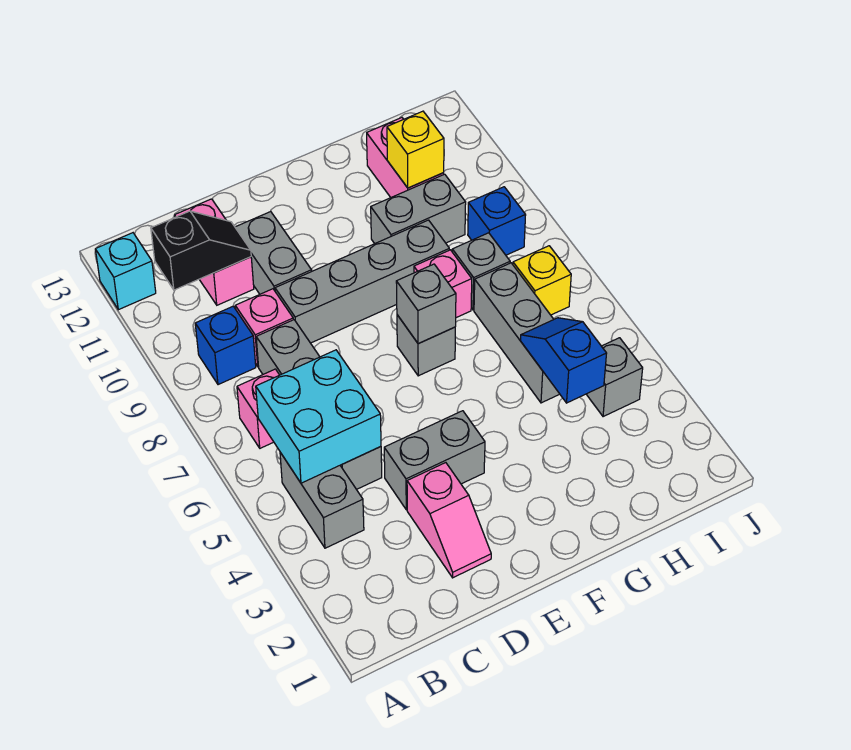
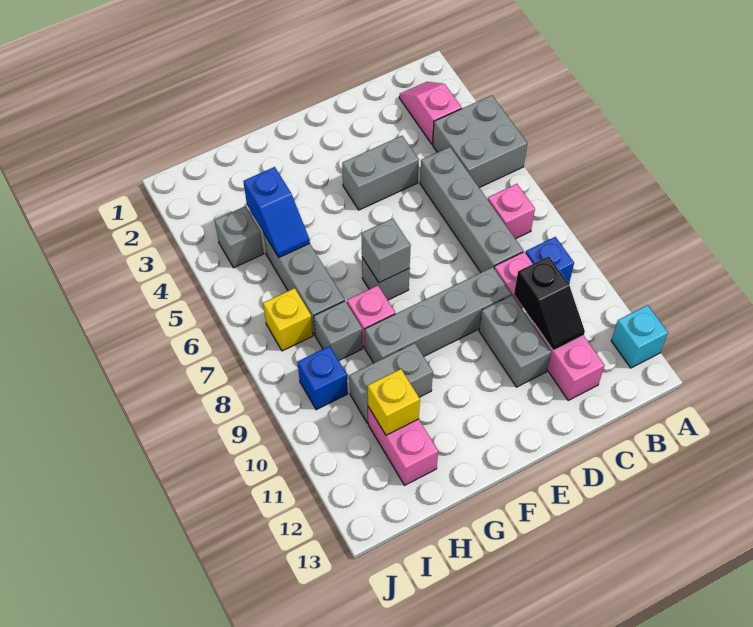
grey brick B4:B5 level 1 -> grey brick A4:B5 level 1
cyan brick B5:C6 level 2 -> none
black slope B11:C11 level 2 top B -> black slope C10:C11 level 2 top 10
pink slope D2:D3 level 1 top 3 -> pink slope B2:B3 level 1 top 3

